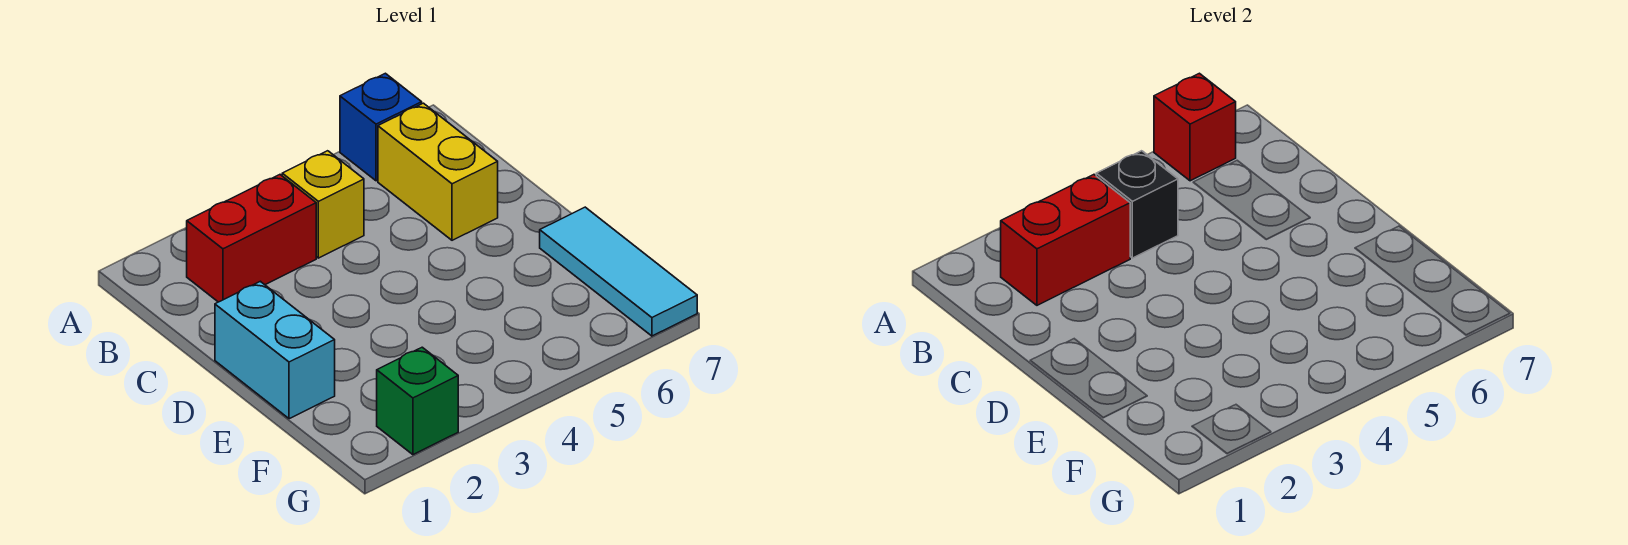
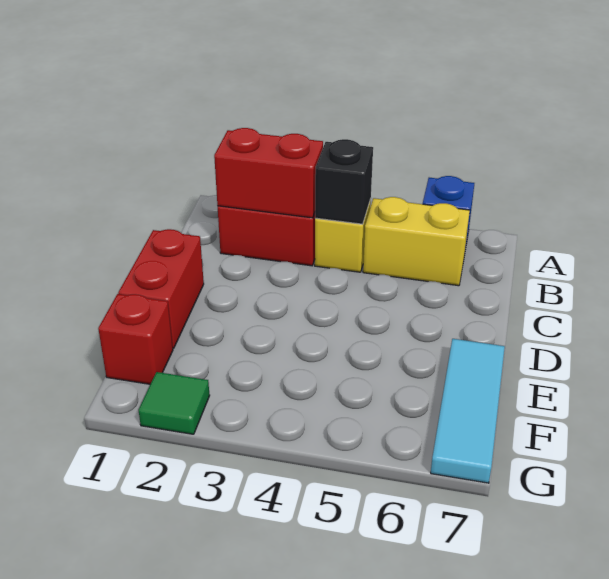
red brick A6 level 2 -> red brick F1 level 1
yellow brick B6:C6 level 1 -> yellow brick B5:B6 level 1
cyan brick D1:E1 level 1 -> red brick D1:E1 level 1
green brick G2 level 1 -> green tile G2 level 1

